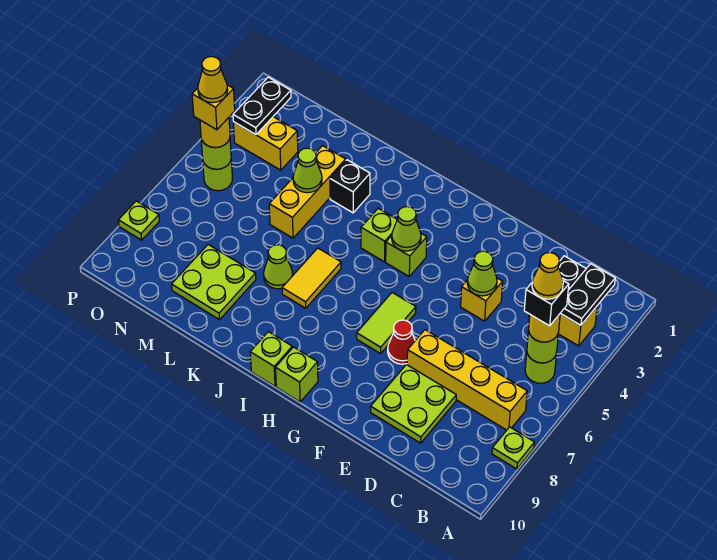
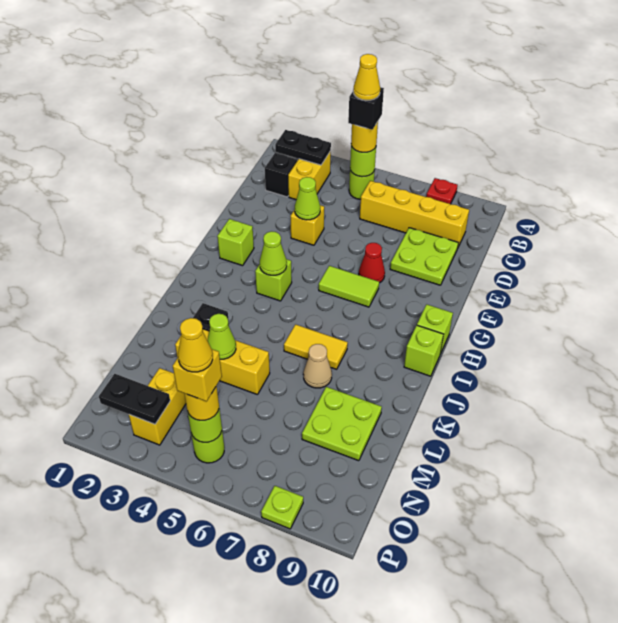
lime plate A8 level 1 -> red plate A8 level 1
yellow brick B7:E7 level 1 -> yellow brick C6:C9 level 1
lime brick I4 level 1 -> lime brick G2 level 1
lime cone K7 level 1 -> tan cone K7 level 1

